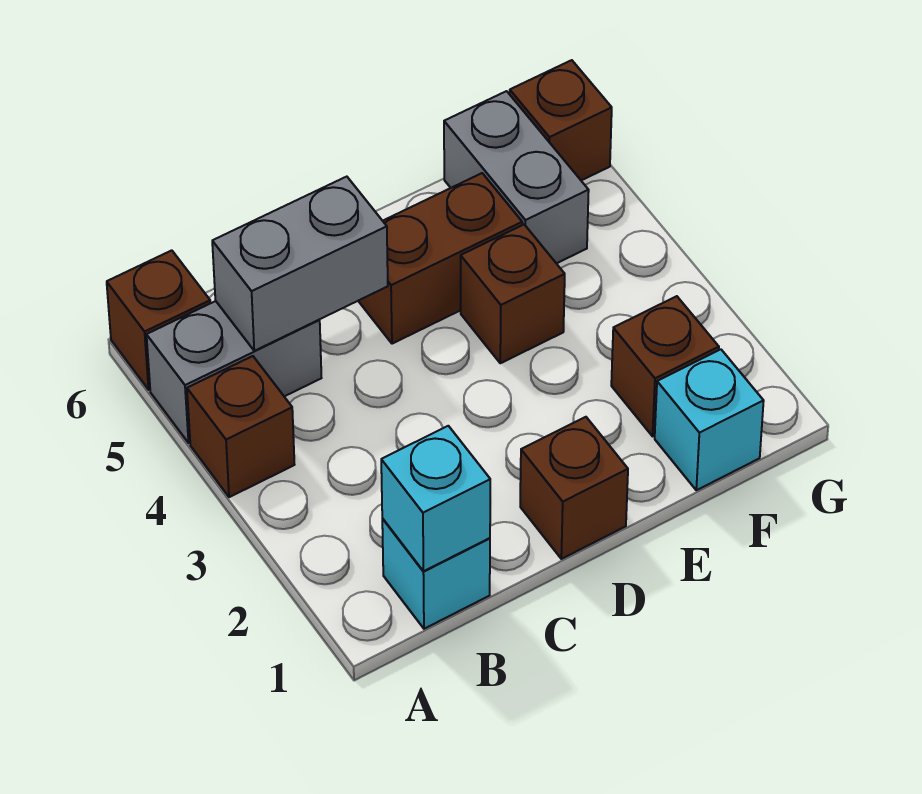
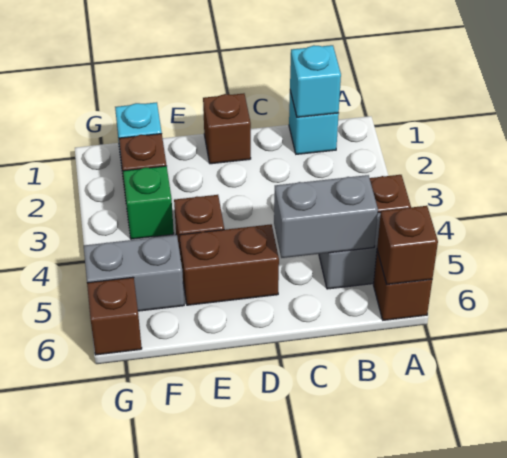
none -> brown brick A6 level 2
none -> green brick F3 level 1
grey brick F5:F6 level 1 -> grey brick F5:G5 level 1

